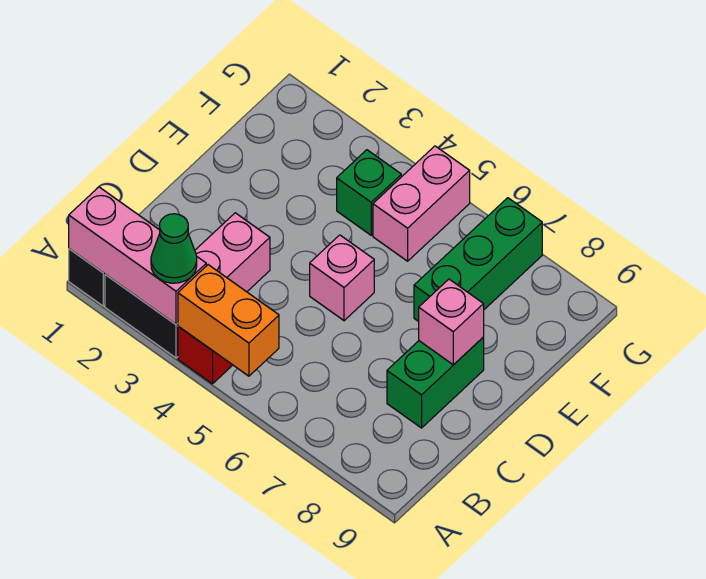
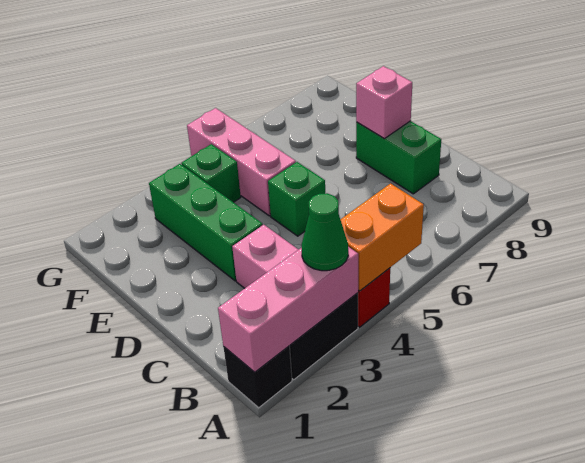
pink brick D5 level 1 -> green brick D5 level 1
green brick E7:G7 level 1 -> green brick D3:F3 level 1
pink brick F5:G5 level 1 -> pink brick E5:G5 level 1

